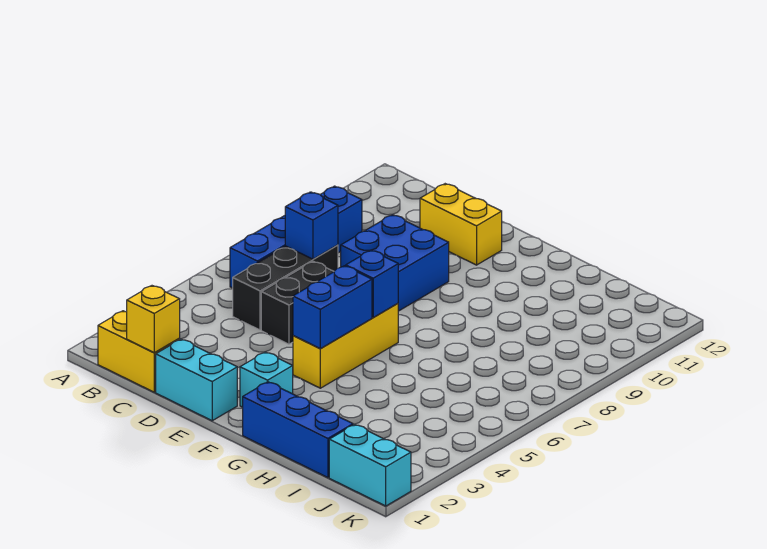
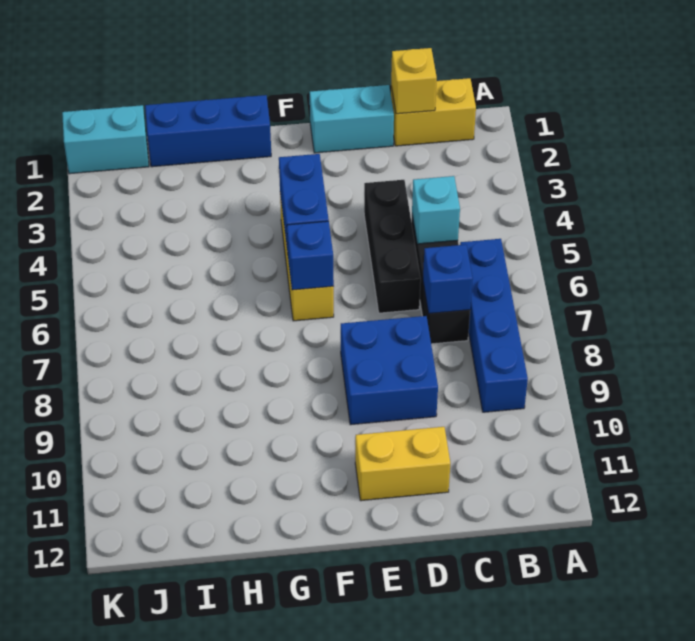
black brick D5:D6 level 1 -> black brick D4:D6 level 1
cyan brick F2 level 1 -> cyan brick C5 level 2

